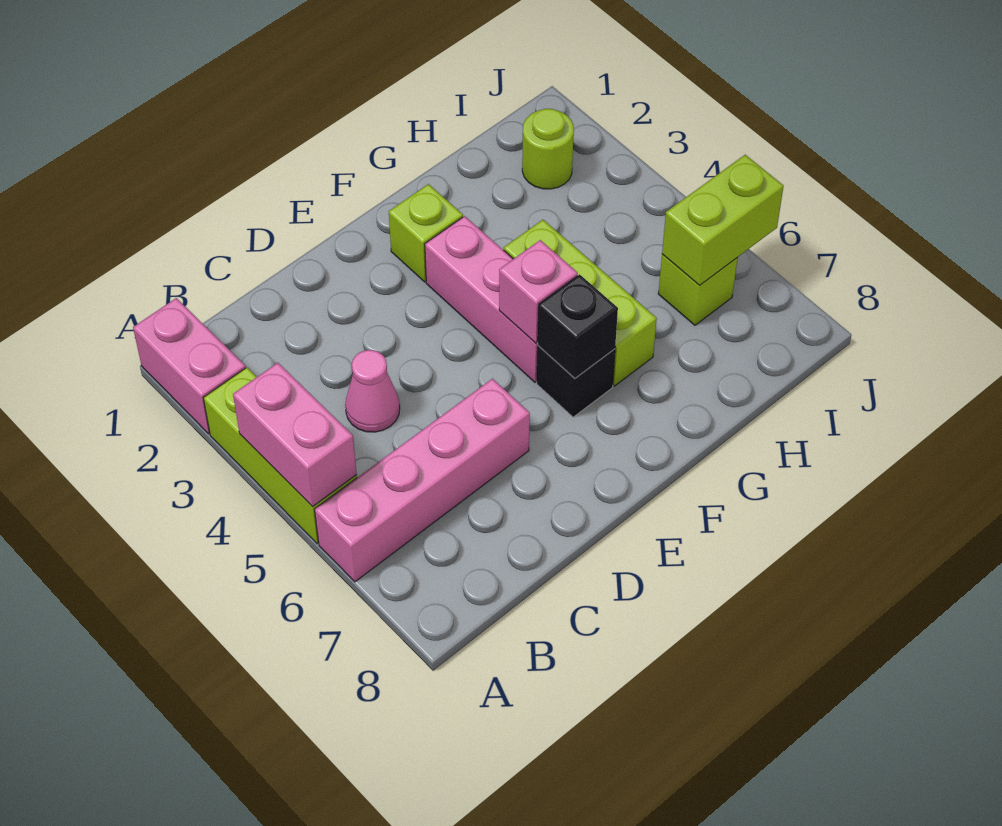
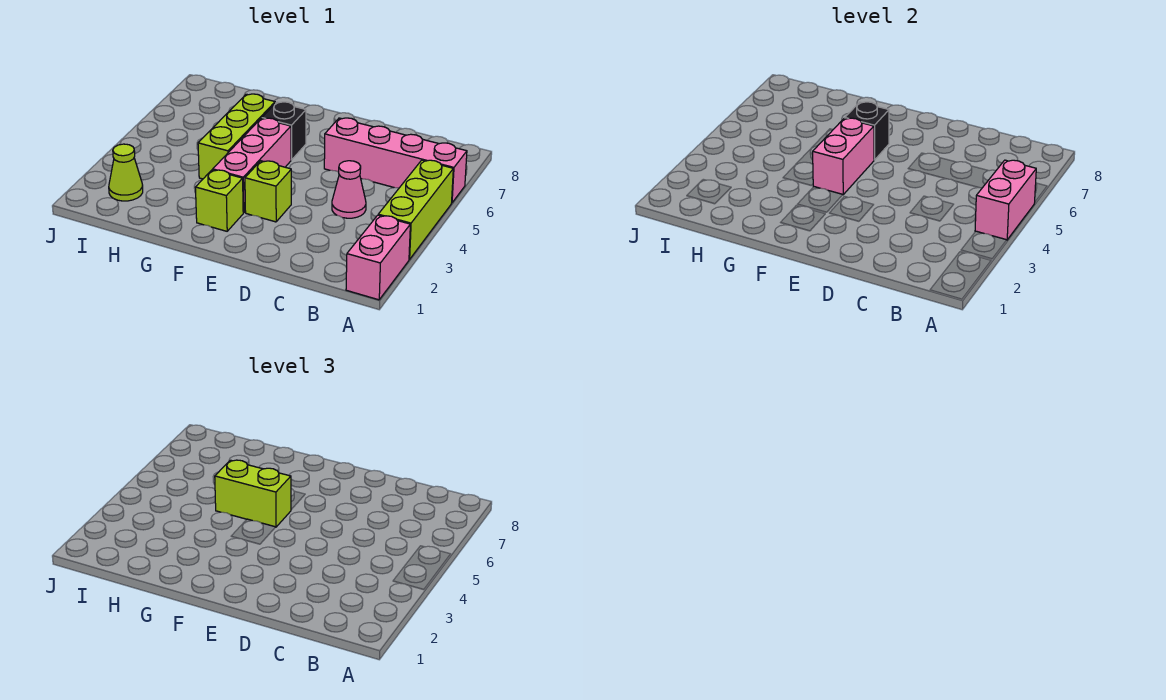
pink brick F5 level 2 -> pink brick F4:F5 level 2
lime round brick I2 level 1 -> lime cone I2 level 1
lime brick I6 level 1 -> lime brick E3 level 1
lime brick I6:J6 level 2 -> lime brick F5:G5 level 3

